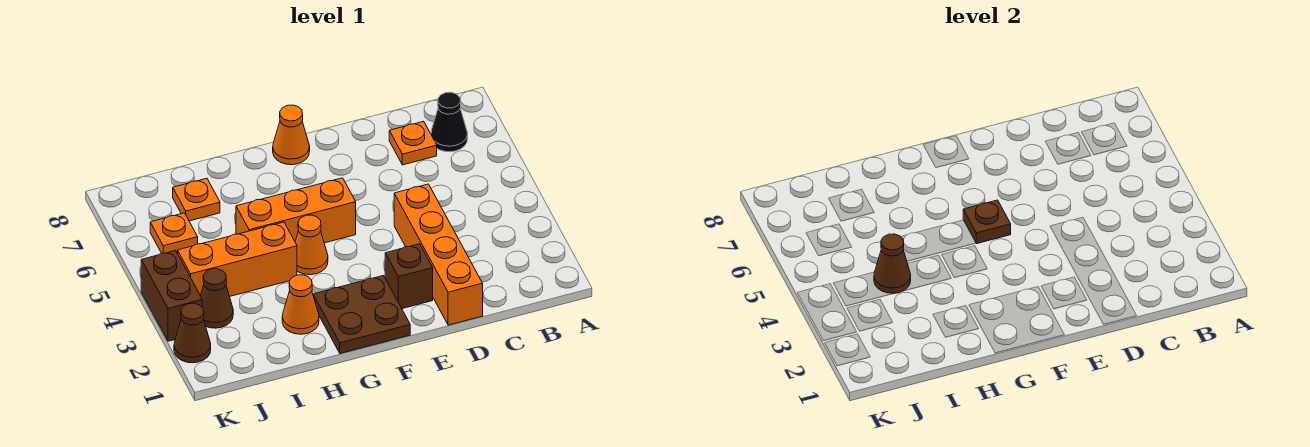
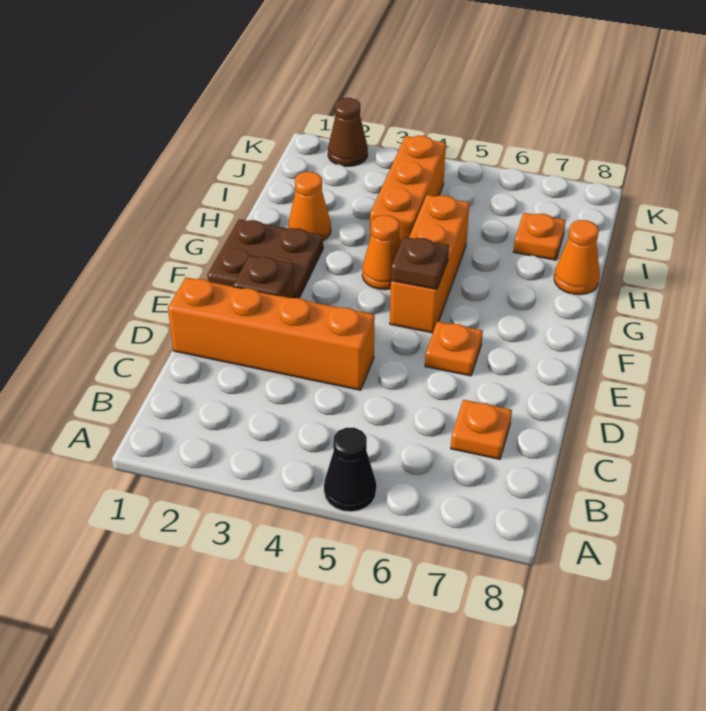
black cone B7 level 1 -> black cone A5 level 1
orange cone F8 level 1 -> orange cone H8 level 1
brown cone I4 level 2 -> none
brown cone J3 level 1 -> none
orange plate J6 level 1 -> orange plate E6 level 1
brown brick K3:K4 level 1 -> none

